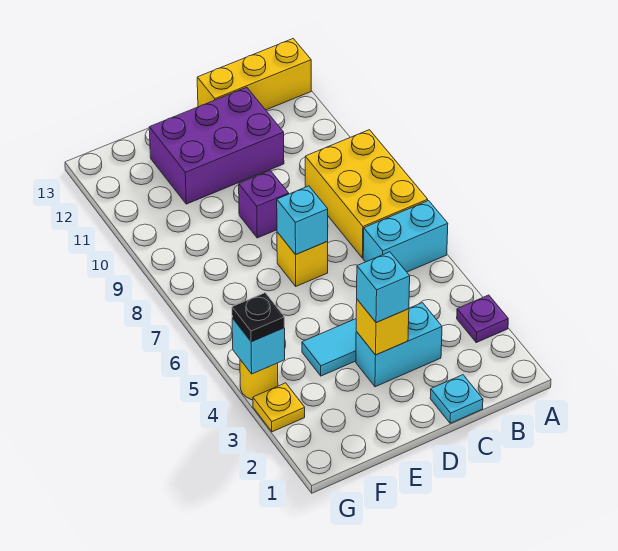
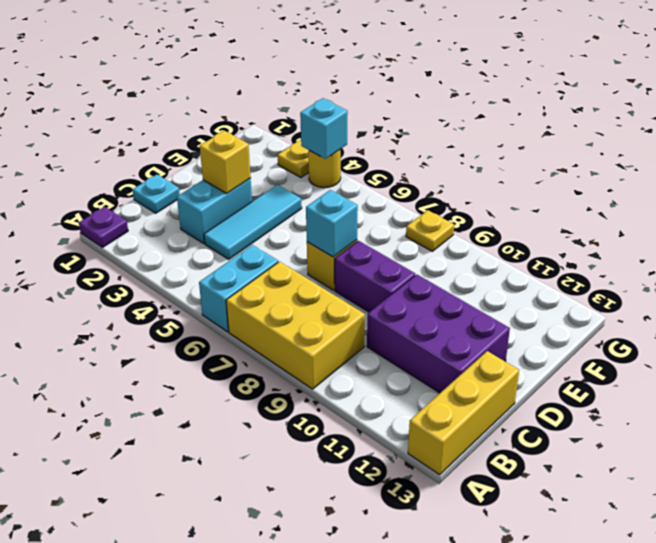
purple plate A3 level 1 -> purple plate A1 level 1
purple brick C11:E12 level 1 -> purple brick C10:D12 level 1
cyan brick D3 level 3 -> none
purple brick D9 level 1 -> purple brick D8:D9 level 1
black plate G4 level 3 -> none
none -> yellow plate G8 level 1

